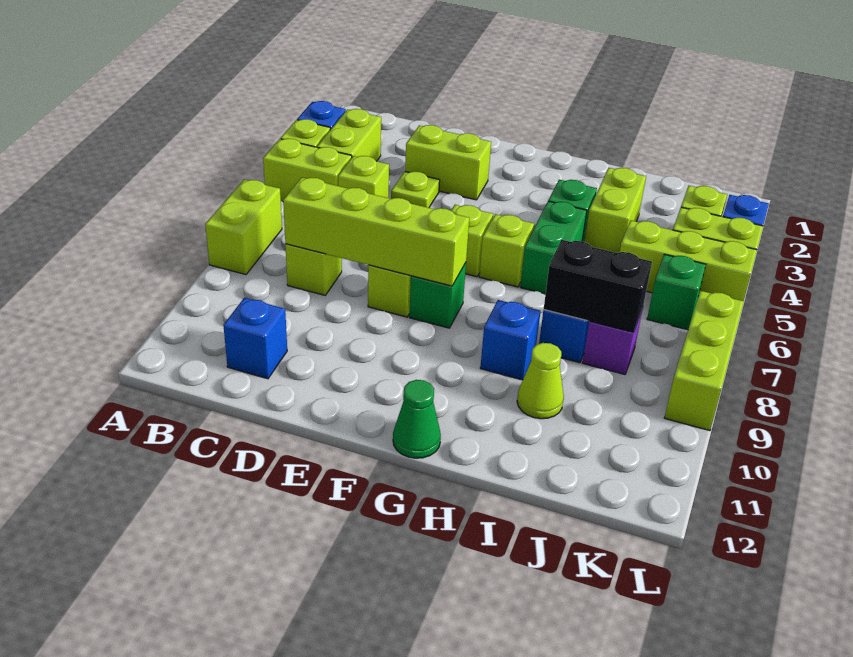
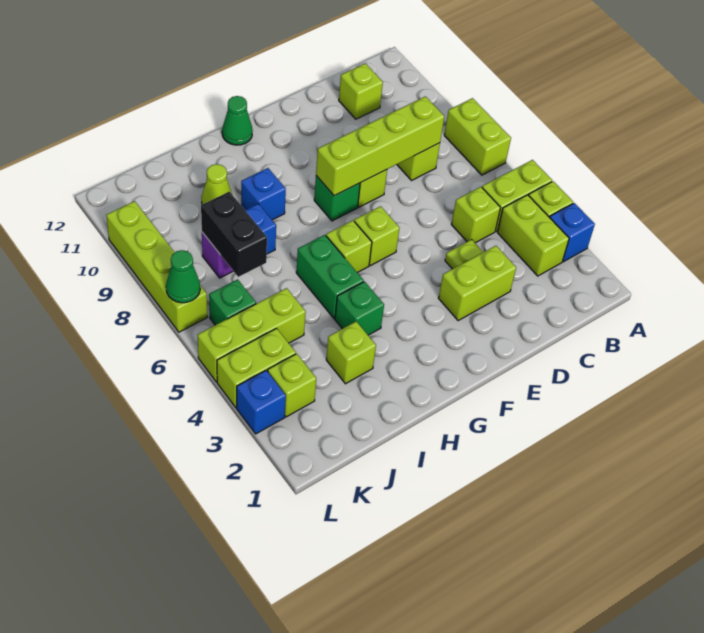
blue brick C11 level 1 -> lime brick C11 level 1
lime brick I3:I4 level 1 -> lime brick I3 level 1
black brick I8:J8 level 2 -> black brick J7:J8 level 2
lime brick L7:L9 level 1 -> lime brick L7:L10 level 1
none -> green cone L7 level 2

